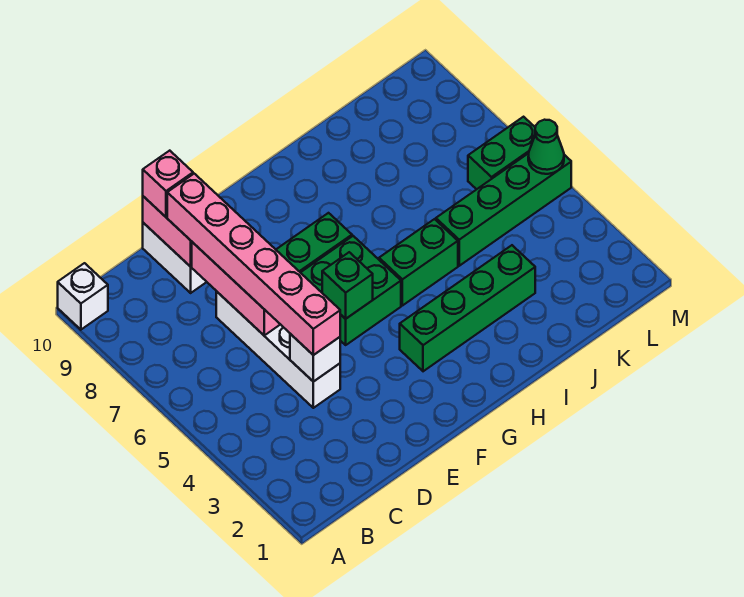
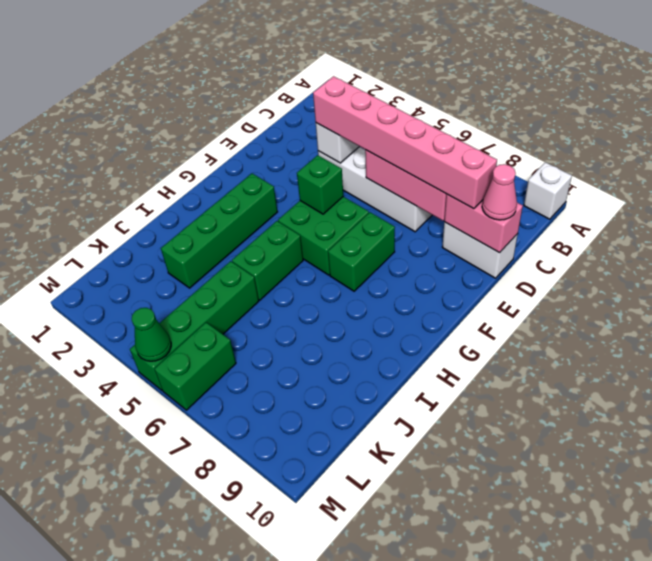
pink brick D10 level 3 -> pink cone D10 level 3

